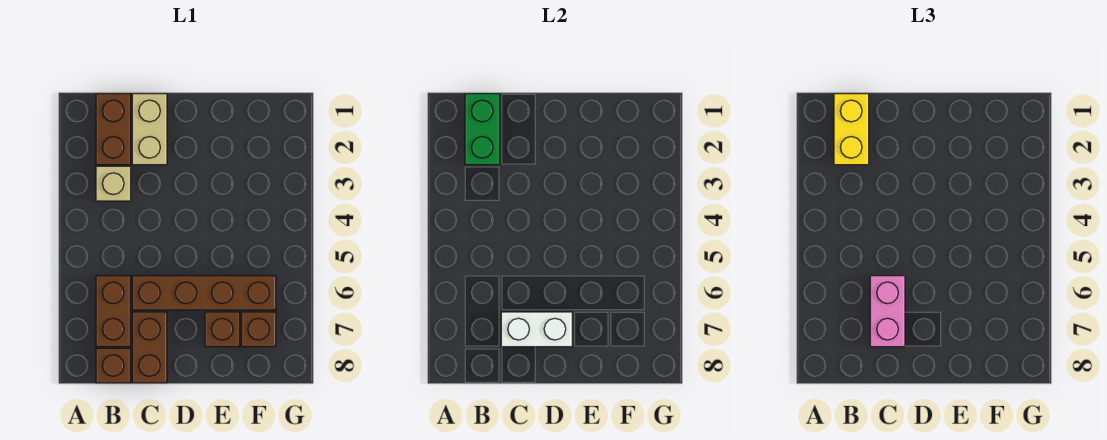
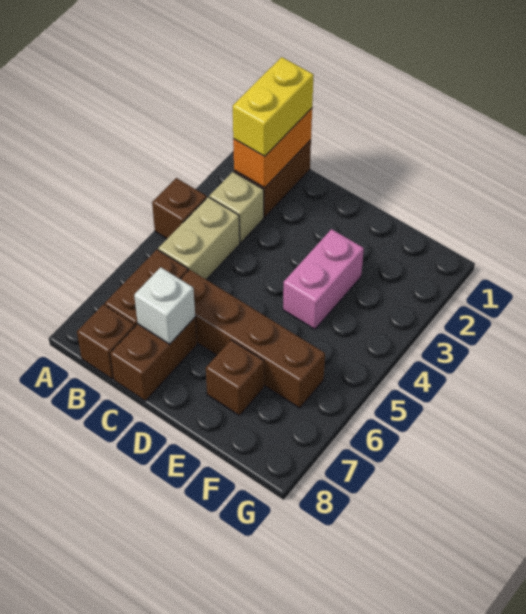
green brick B1:B2 level 2 -> orange brick B1:B2 level 2
tan brick C1:C2 level 1 -> tan brick B4:B5 level 1
pink brick C6:C7 level 3 -> pink brick E3:E4 level 1
white brick C7:D7 level 2 -> white brick C7 level 2
brown brick F7 level 1 -> brown brick A4 level 1

